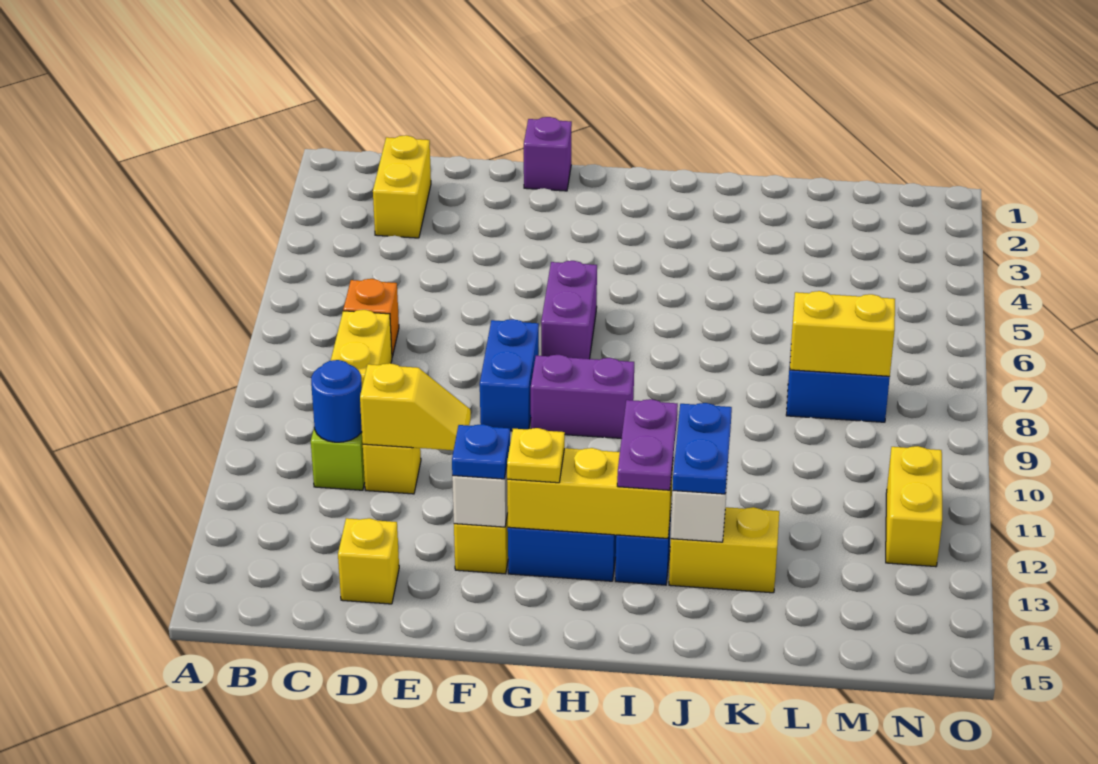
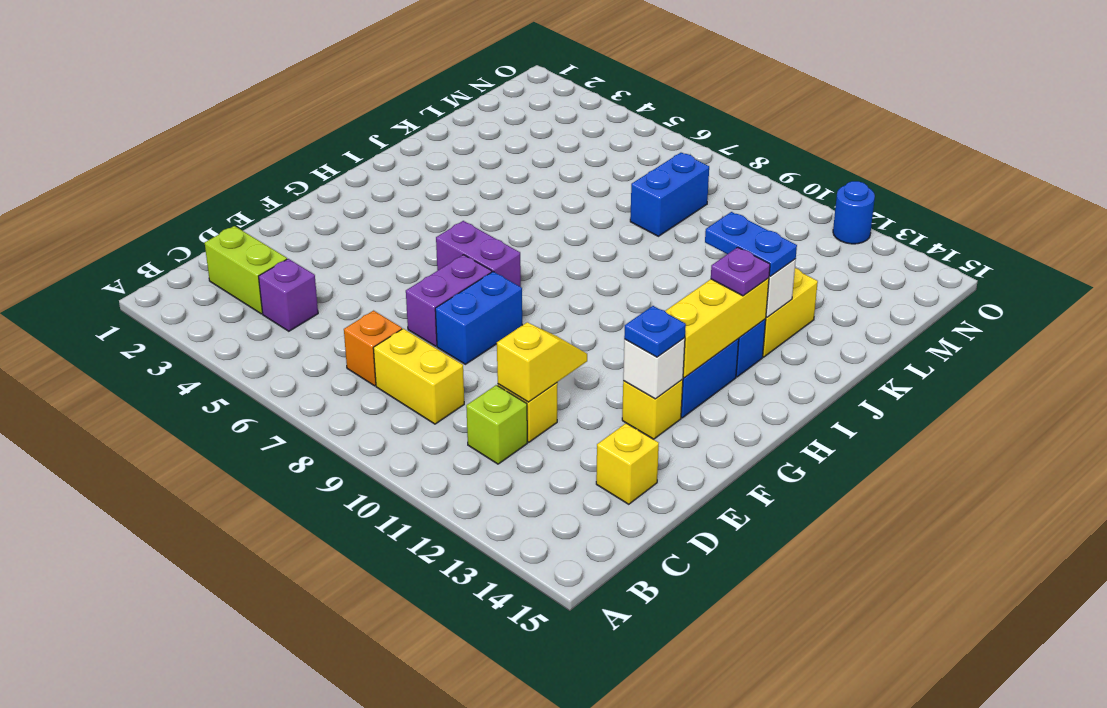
yellow brick C2:C3 level 1 -> lime brick C2:C3 level 1
blue round brick C11 level 2 -> blue round brick O12 level 1
purple brick F1 level 1 -> purple brick C4 level 1
blue brick F8:F9 level 1 -> blue brick E8:F8 level 1
purple brick G9:H9 level 1 -> purple brick E7:F7 level 1
yellow plate G13 level 3 -> none
purple plate I12:I13 level 3 -> purple plate I13 level 3
yellow brick L8:M8 level 2 -> none
yellow brick N11:N12 level 1 -> none

